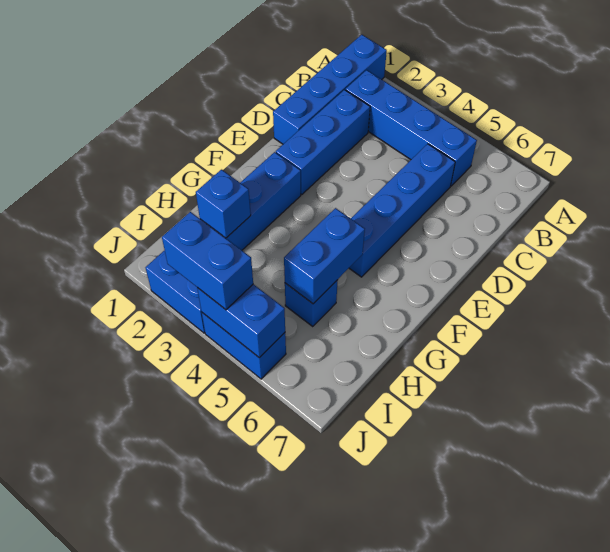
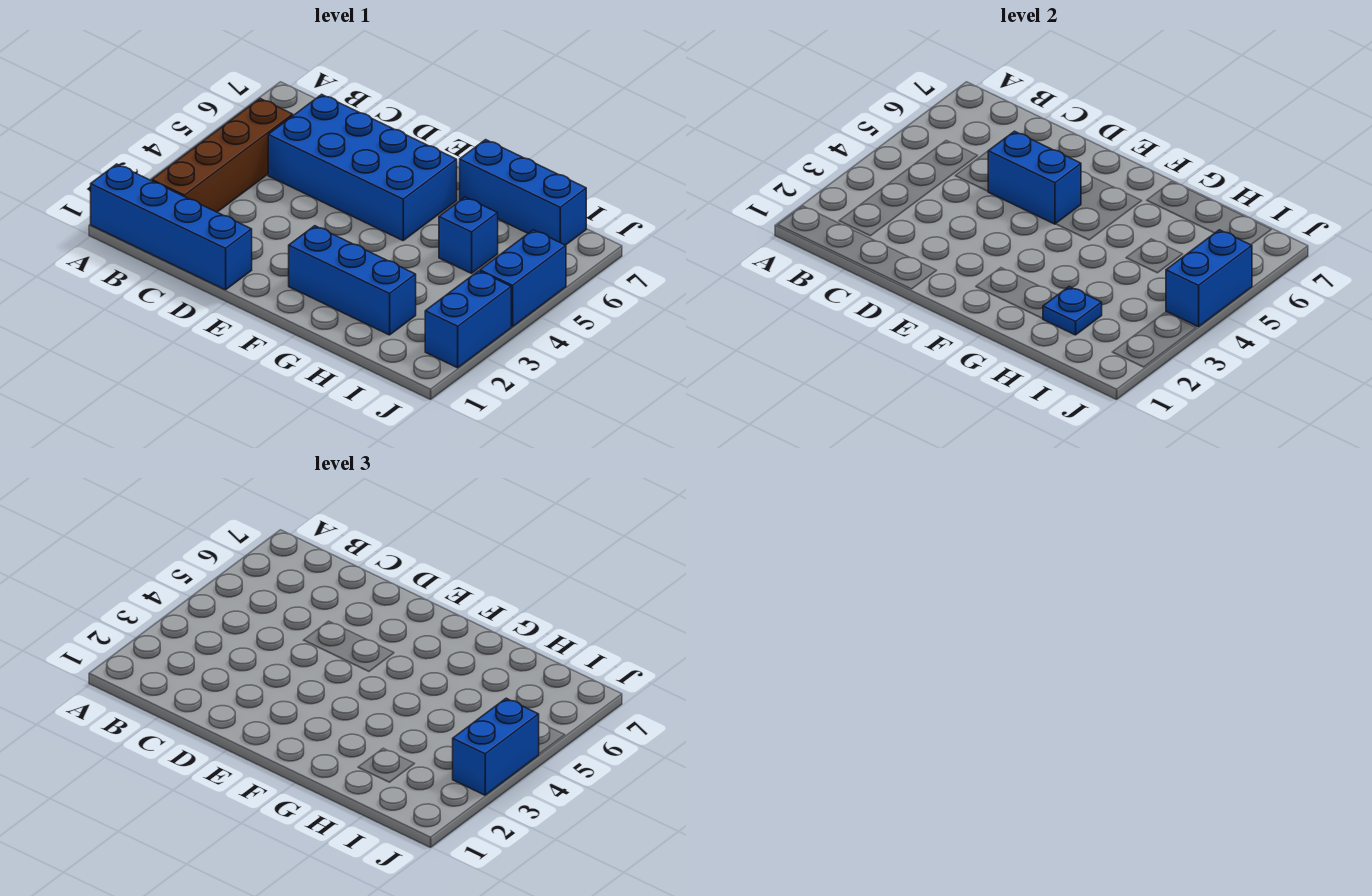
blue brick B2:B5 level 1 -> brown brick B2:B5 level 1
blue brick C2:E2 level 1 -> blue brick G7:I7 level 1
blue brick C5:F5 level 1 -> blue brick C5:F6 level 1
blue brick G5:H5 level 2 -> blue brick D5:E5 level 2
blue brick H2 level 2 -> blue plate H2 level 2

